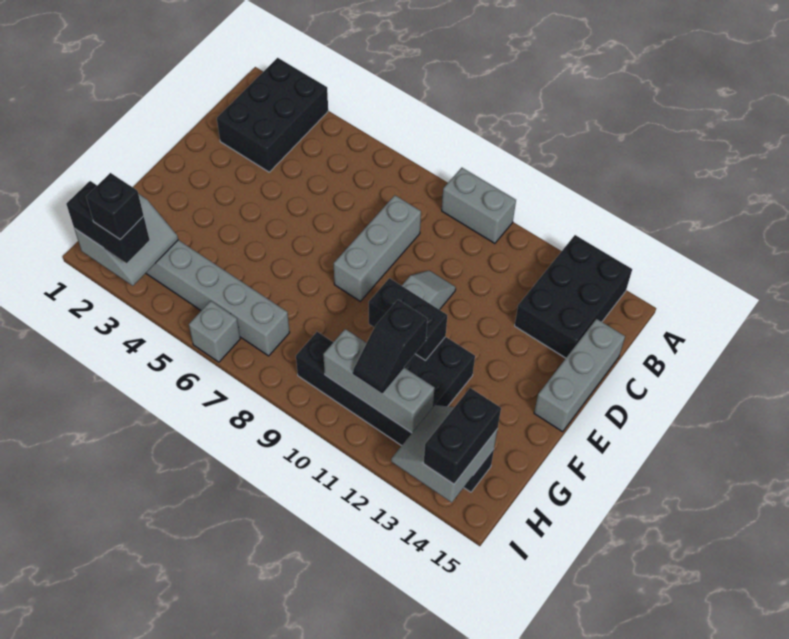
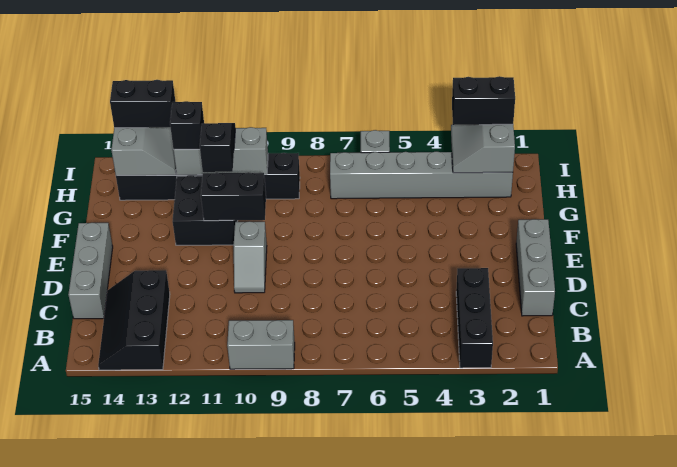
black brick A2:C3 level 1 -> black brick A3:C3 level 1
black brick A13:C14 level 1 -> black slope A13:C14 level 1 top 13
grey brick C8:E8 level 1 -> grey brick C1:E1 level 1
black brick H14:I14 level 3 -> black brick I13:I14 level 3
black brick I3 level 4 -> black brick H12 level 3

